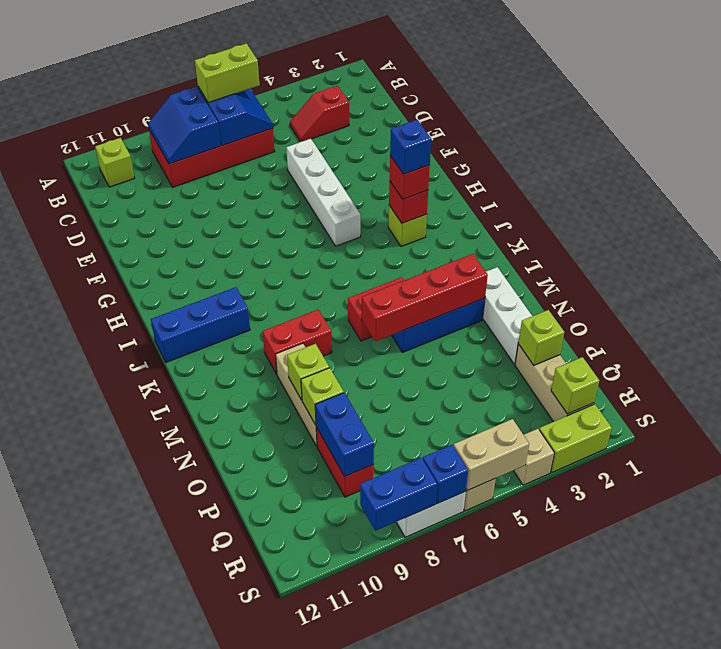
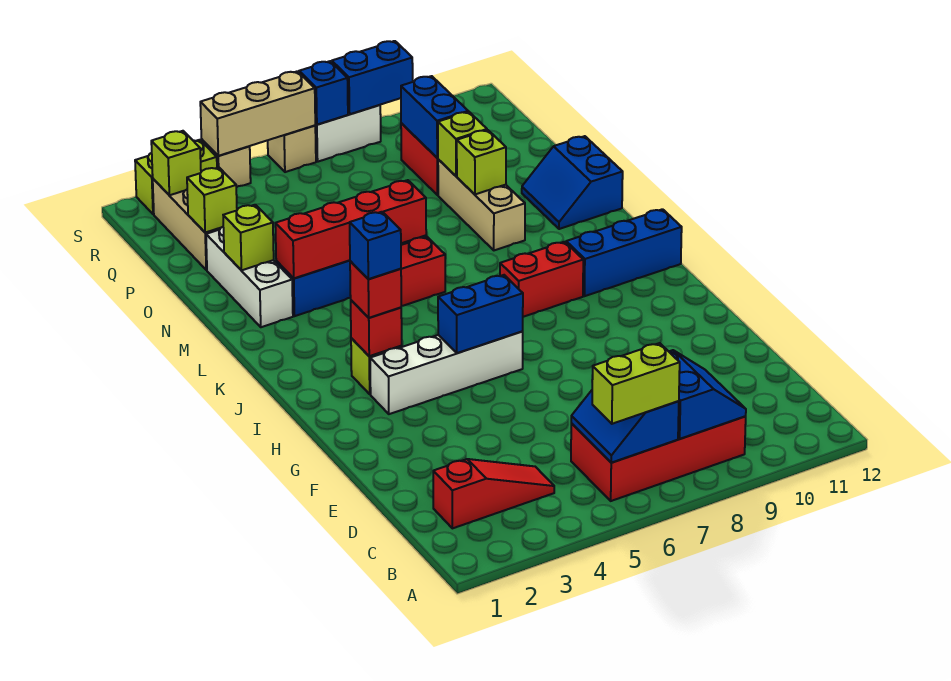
lime brick B11 level 1 -> lime brick N2 level 2
red slope C3:C4 level 1 top 3 -> red slope C2:C4 level 1 top 2
white brick E5:H5 level 1 -> white brick H3:H6 level 1
none -> blue brick H5:H6 level 2
red brick L8:L9 level 1 -> red brick J8:J9 level 1
none -> blue slope M11:N12 level 1 top 12
tan brick S5:S6 level 2 -> tan brick S4:S6 level 2

